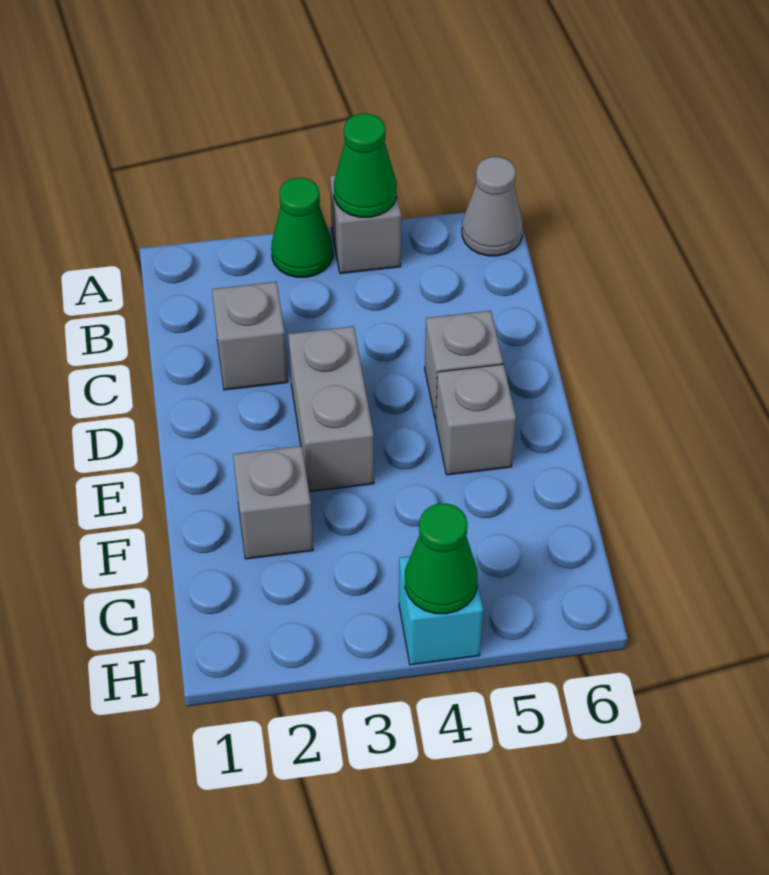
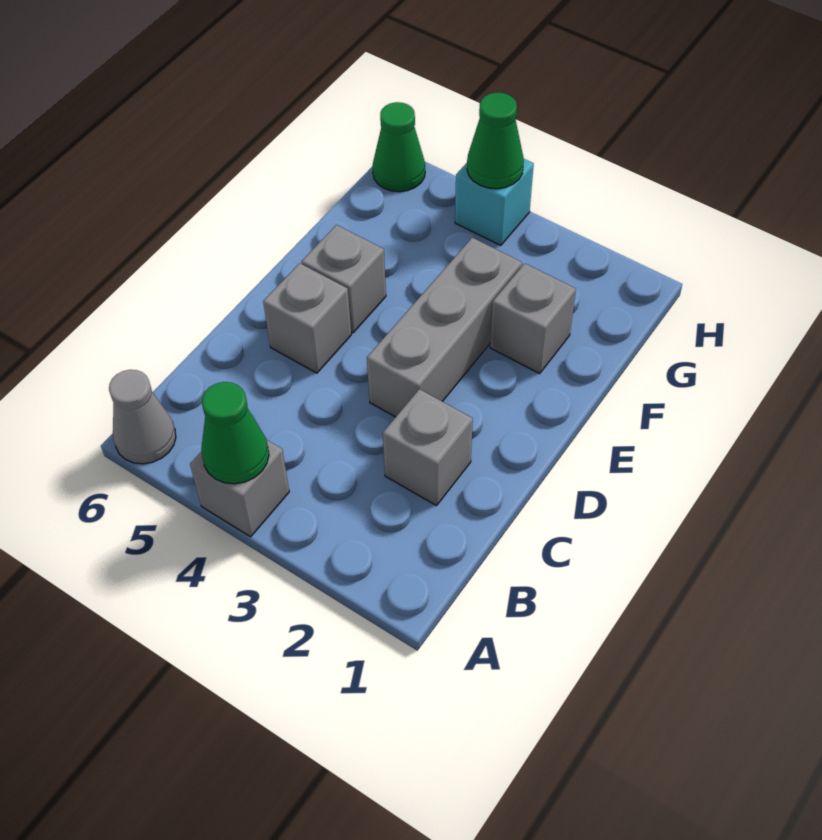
green cone A3 level 1 -> green cone H6 level 1
grey brick D3:E3 level 1 -> grey brick D3:F3 level 1

